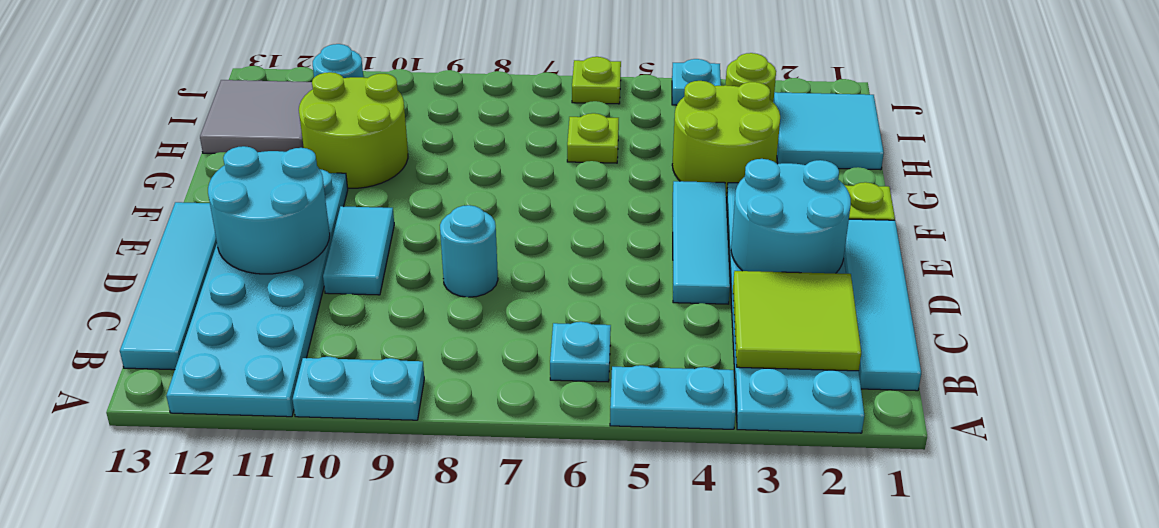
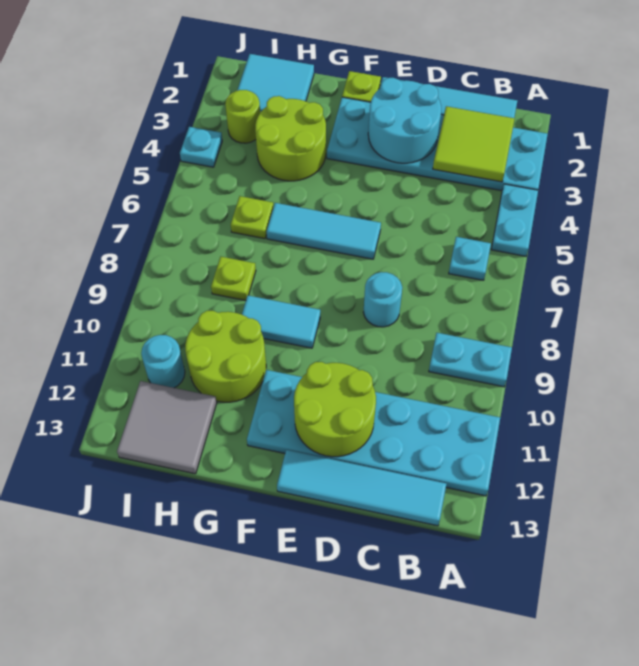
cyan plate A9:A10 level 1 -> cyan plate A9:B9 level 1
cyan tile D4:F4 level 1 -> cyan tile E6:G6 level 1
cyan tile D10:E10 level 1 -> cyan tile F9:G9 level 1
cyan round brick D11:E12 level 2 -> lime round brick D11:E12 level 2
lime plate J6 level 1 -> lime plate H8 level 1

